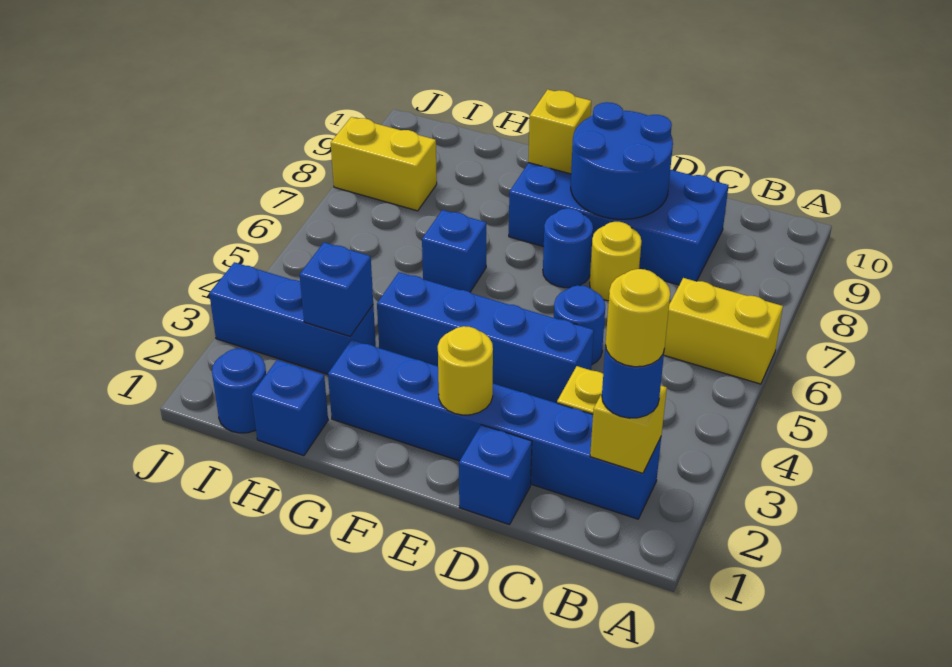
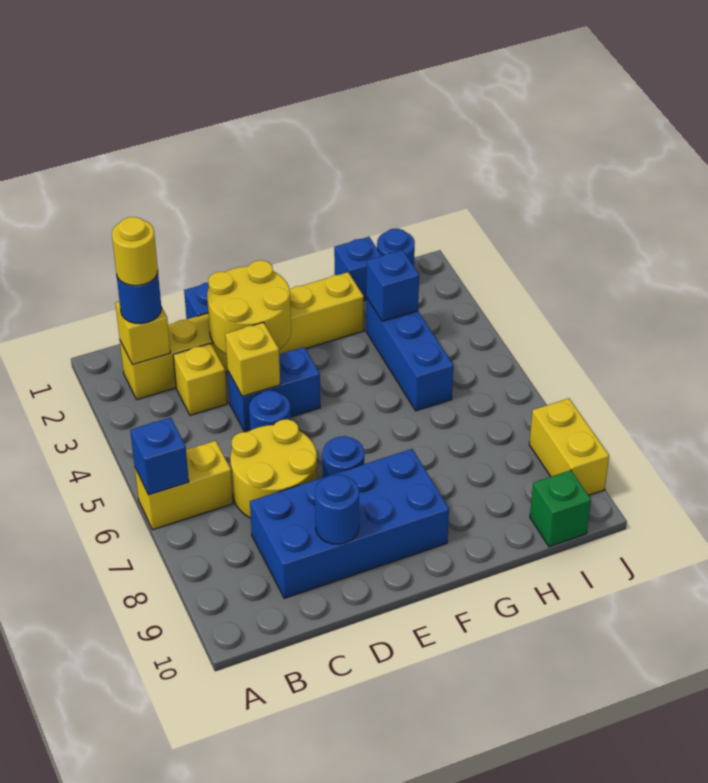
blue brick B2:G2 level 1 -> yellow brick B2:G2 level 1
blue brick D4:G4 level 1 -> blue brick D4:E4 level 1
yellow round brick D7 level 1 -> yellow round brick C6:D7 level 1
blue round brick D8:E9 level 2 -> blue round brick D9 level 2
yellow round brick E2 level 2 -> yellow round brick D2:E3 level 2
yellow brick F9 level 2 -> yellow brick D4 level 2
blue brick G6 level 1 -> blue brick A6 level 2
blue brick H3:J3 level 1 -> blue brick H3:H5 level 1
yellow brick I8:J8 level 1 -> yellow brick J8:J9 level 1
none -> green brick I10 level 1

